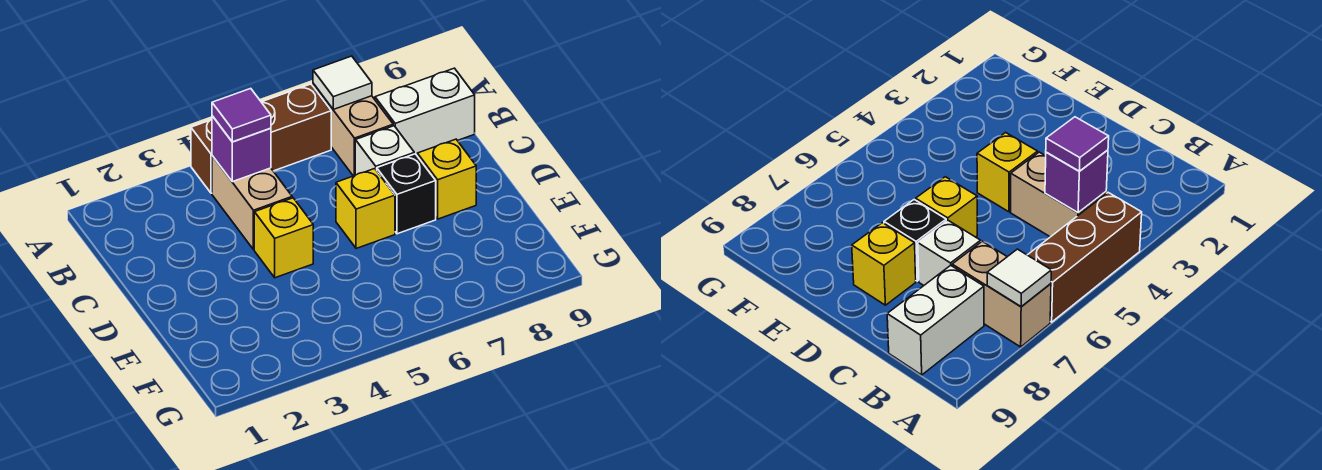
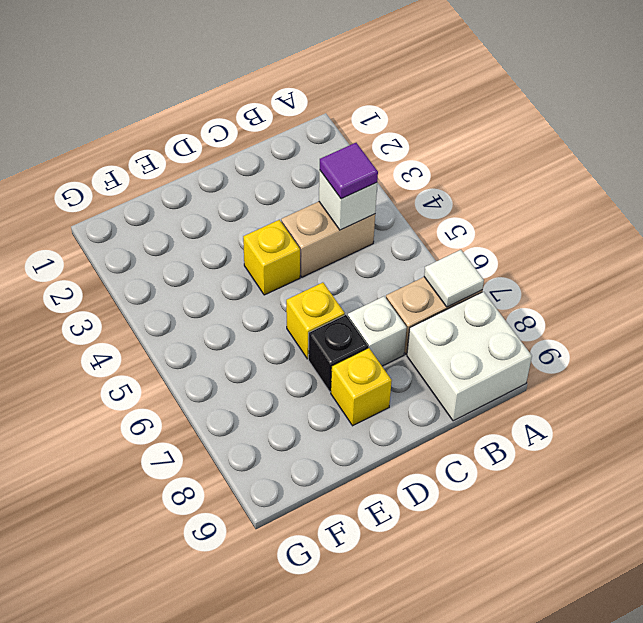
brown brick A4:A6 level 1 -> none
purple brick B4 level 2 -> white brick B4 level 2
white brick B8:B9 level 1 -> white brick A8:B9 level 1

